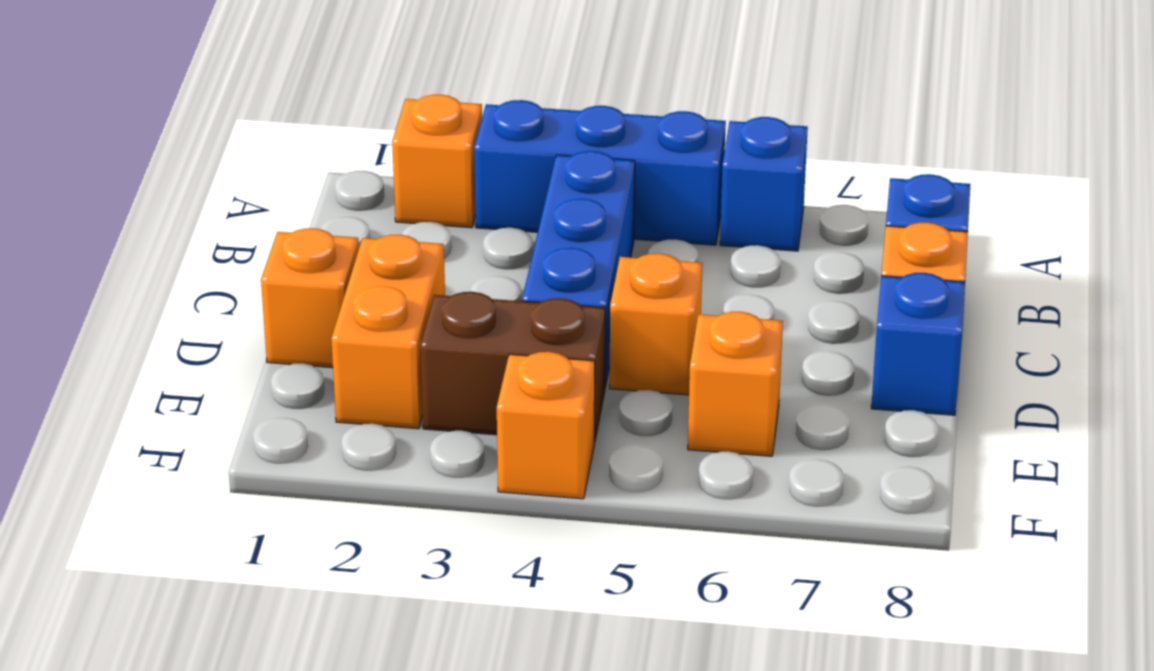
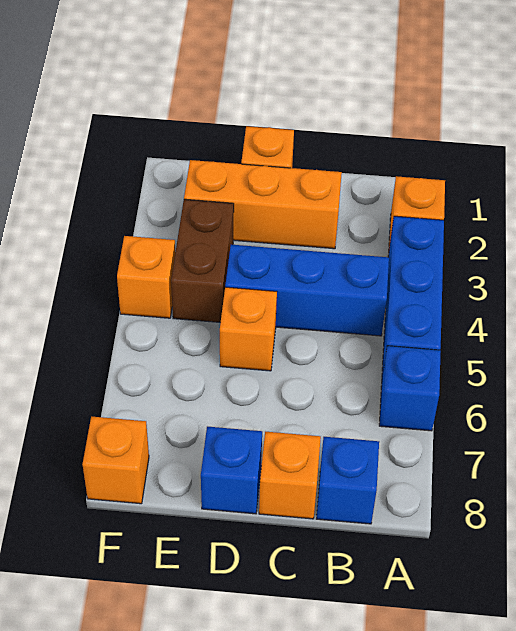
orange brick D2:E2 level 1 -> orange brick C2:E2 level 1
orange brick E6 level 1 -> orange brick F8 level 1

